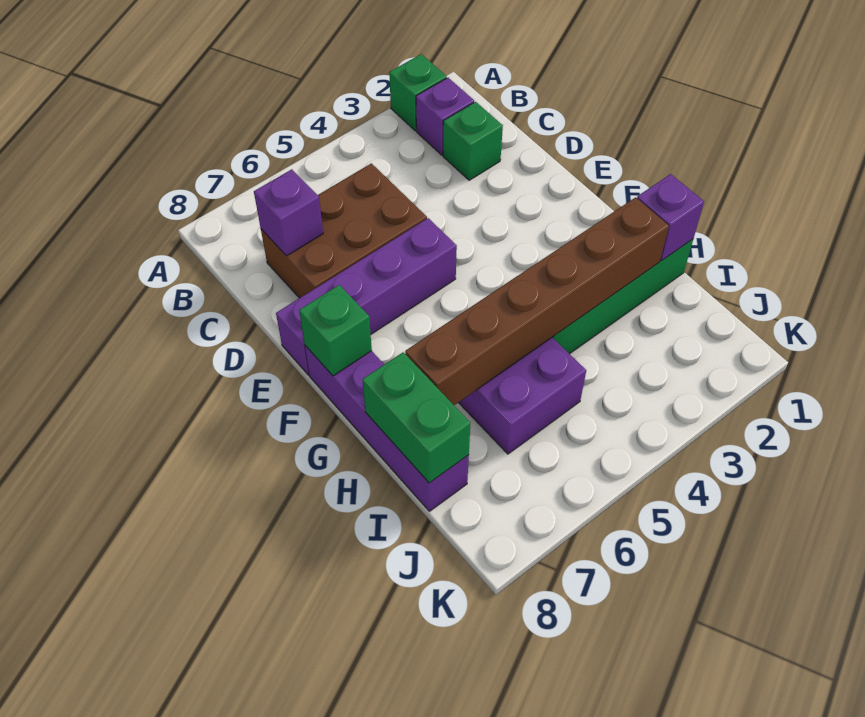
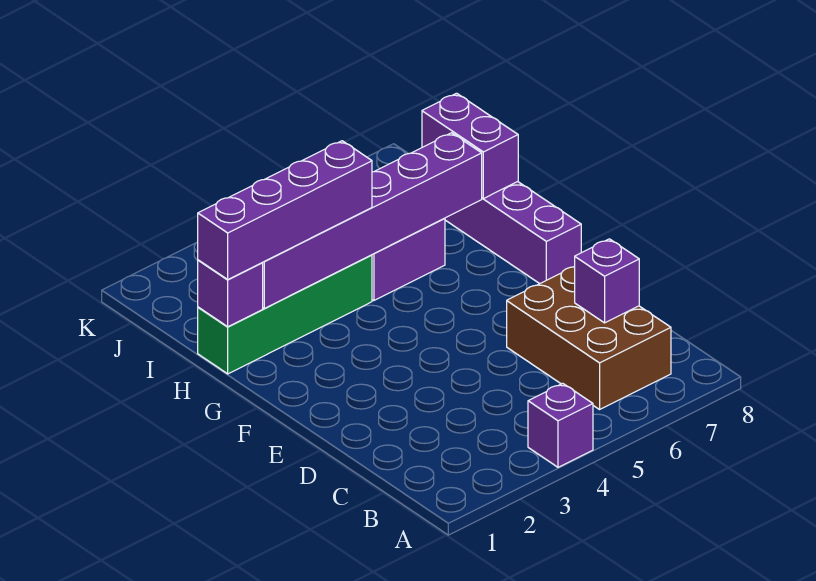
green brick A2 level 1 -> none
purple brick B2 level 1 -> purple brick A4 level 1
green brick C2 level 1 -> none
brown brick C5:D7 level 1 -> brown brick B6:D7 level 1
purple brick E5:E8 level 1 -> purple brick H1:H4 level 3
green brick F8 level 2 -> none
brown brick H2:H7 level 2 -> purple brick H2:H7 level 2
green brick H8:I8 level 2 -> purple brick H8:I8 level 2

